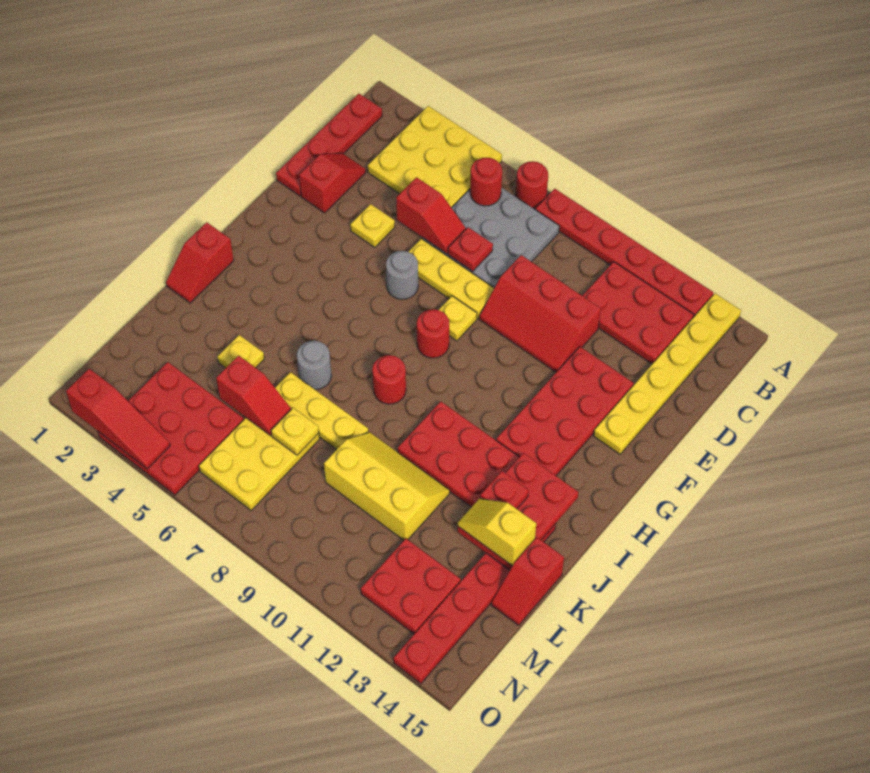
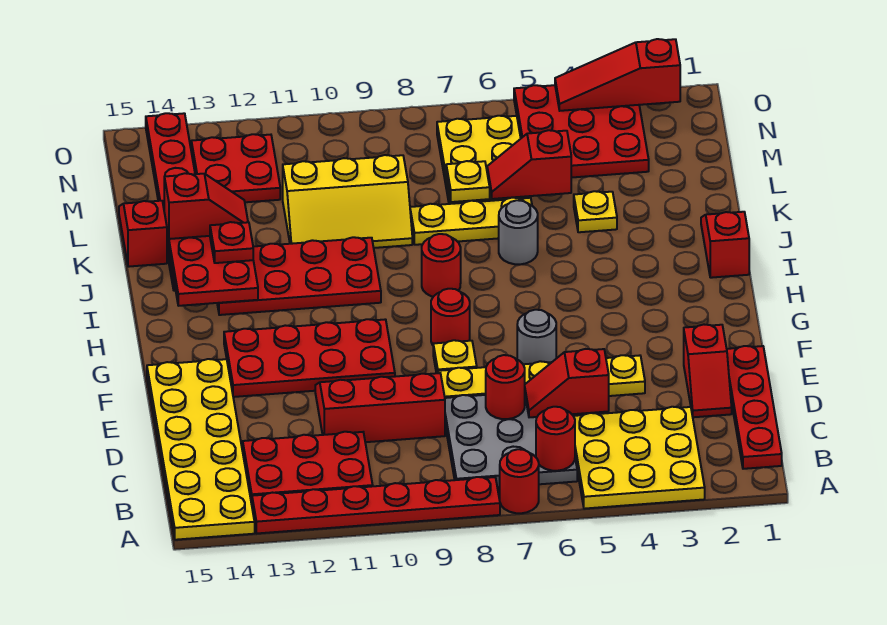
yellow plate A14:F14 level 1 -> yellow plate A14:F15 level 1
red plate D7 level 2 -> red round brick D7 level 2
red plate E12:H13 level 1 -> red plate F10:G13 level 1
yellow slope K13:K14 level 3 top 14 -> red slope K13:K14 level 3 top 14

